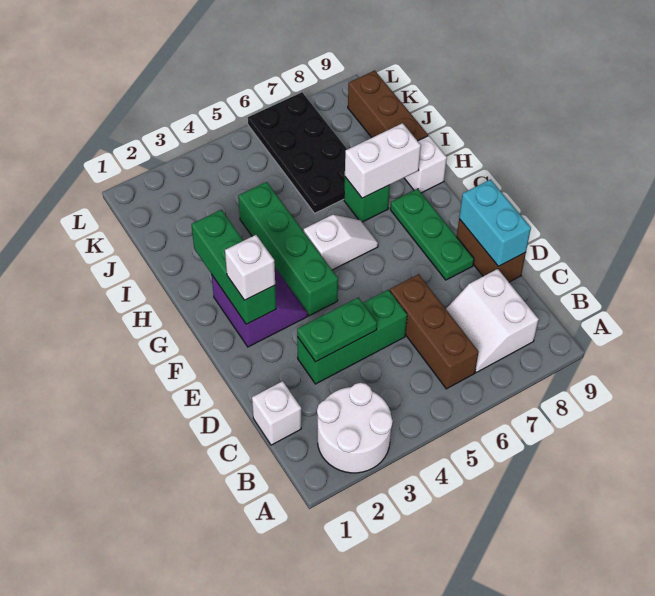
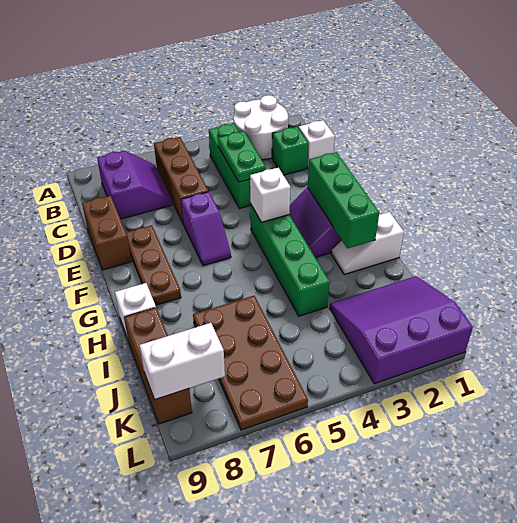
white slope B7:C8 level 1 top 8 -> purple slope B7:C8 level 1 top 8
green brick D3:D5 level 1 -> green brick B4:D4 level 1
green plate D3:D4 level 2 -> green plate C4:D4 level 2
cyan brick D9:E9 level 2 -> none
none -> purple slope E6:F6 level 1 top E
green plate E8:G8 level 1 -> brown plate E8:G8 level 1
white brick F2 level 3 -> white brick F4 level 2
white slope G5:G6 level 1 top 5 -> white slope H1:H2 level 1 top 1
green brick H7 level 1 -> green brick C2 level 1
white brick H7:H8 level 2 -> white brick K8:K9 level 2
black plate I6:L7 level 1 -> brown plate I6:L7 level 1
none -> purple slope J1:L3 level 1 top L

